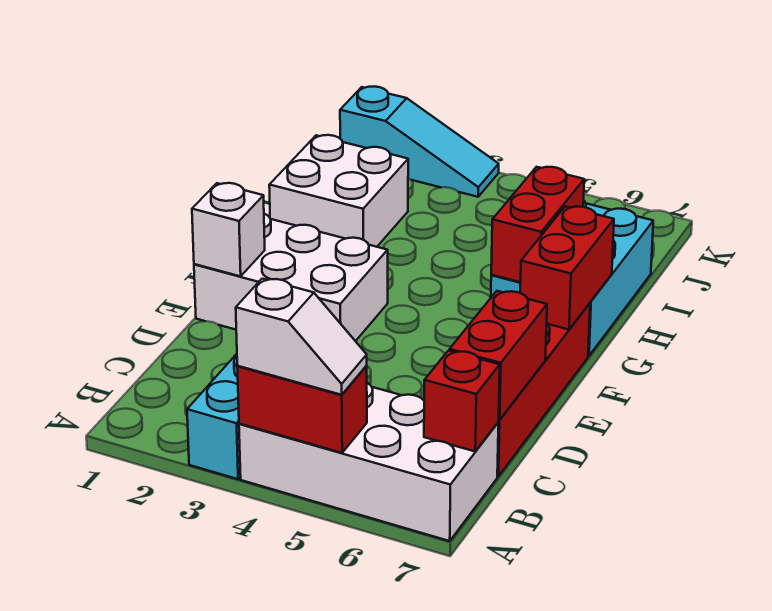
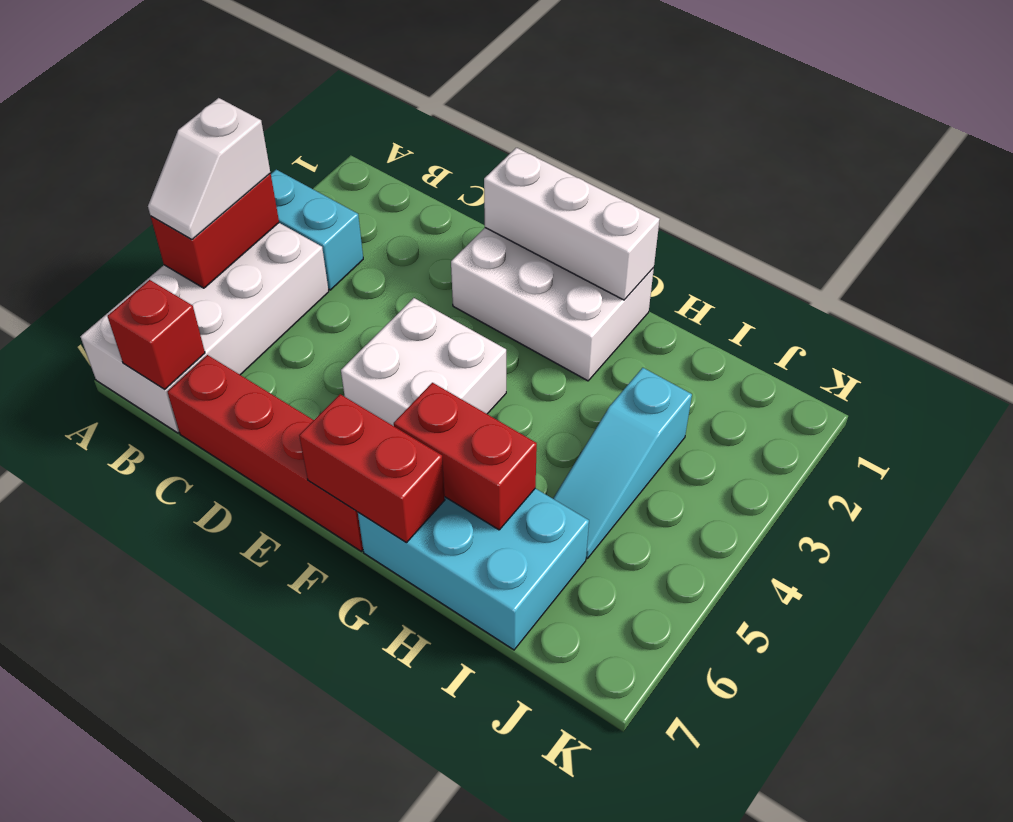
red brick C7:D7 level 2 -> none
white brick E1:F3 level 1 -> white brick E1:G2 level 1
white brick E1 level 2 -> white brick E1:G1 level 2
white brick H1:I2 level 1 -> white brick E4:F5 level 1
cyan slope K1:K3 level 1 top 1 -> cyan slope I3:I5 level 1 top 3

